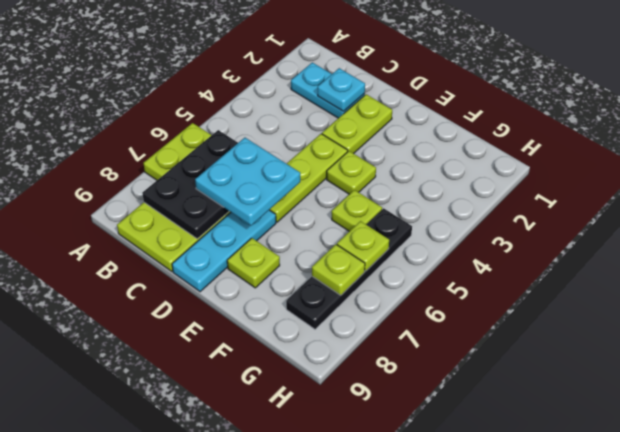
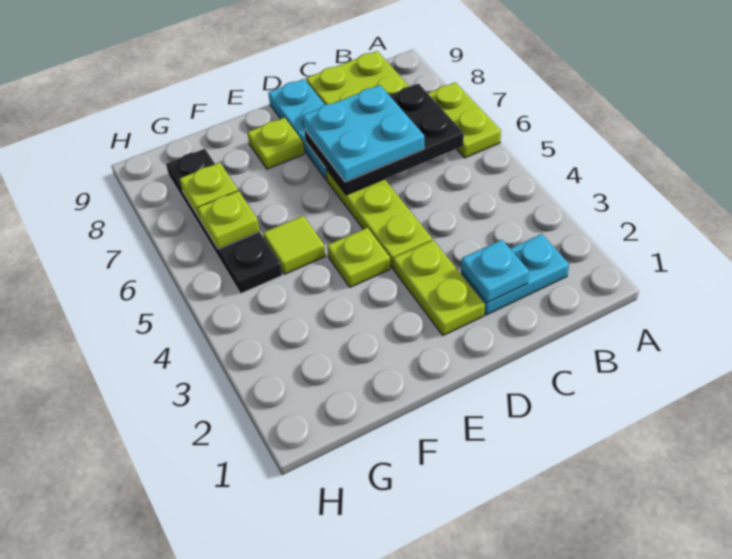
black plate B6:C8 level 2 -> black plate B6:D7 level 2
lime plate F5 level 1 -> lime tile F5 level 1

